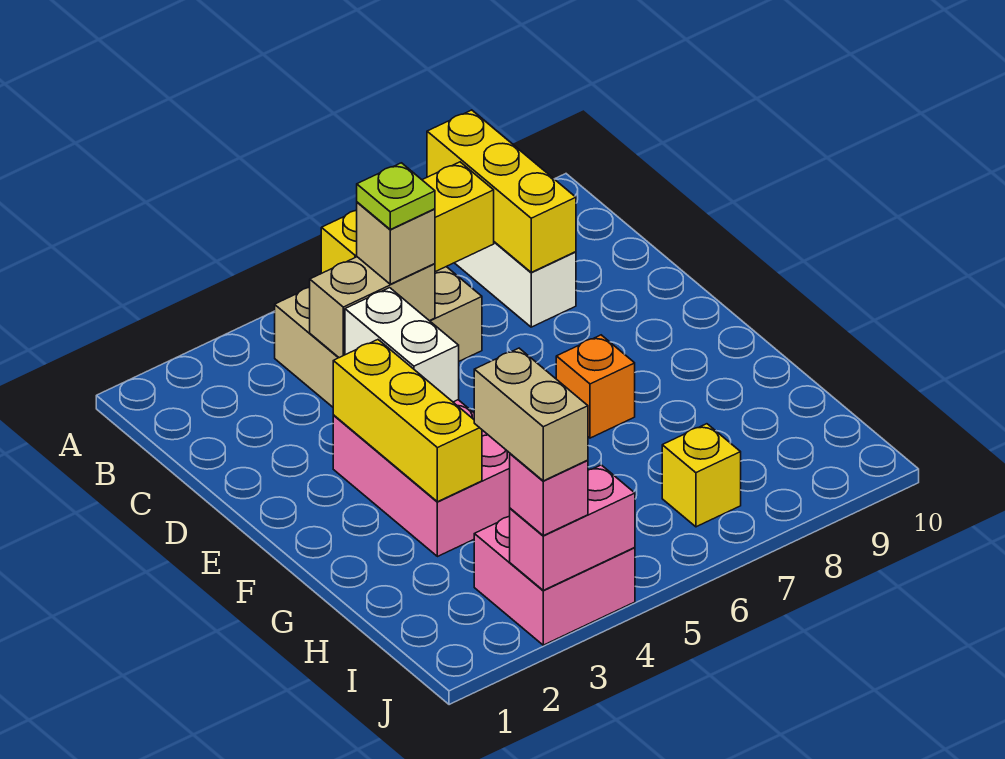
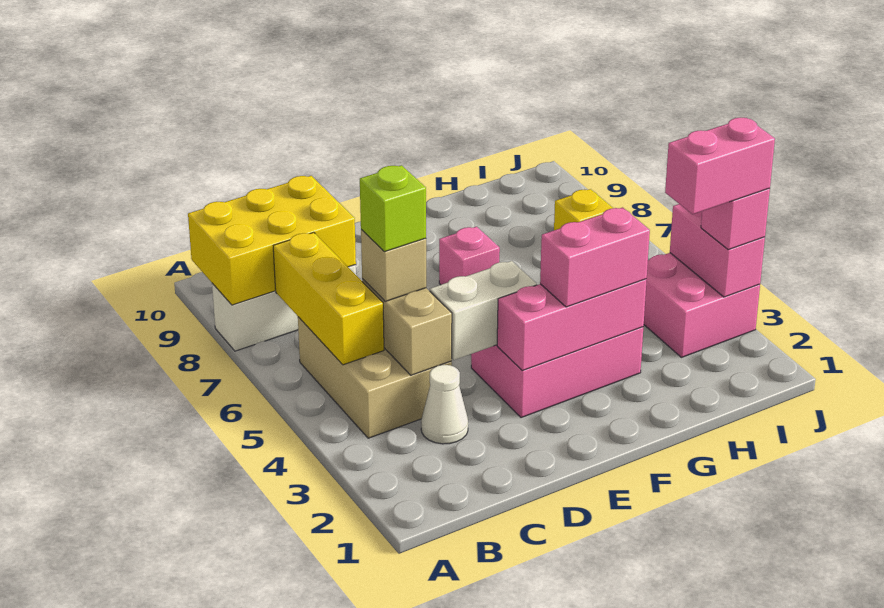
yellow brick A8:C8 level 2 -> yellow brick A8:C9 level 2
none -> white cone C3 level 1
lime plate C5 level 4 -> lime brick C5 level 4
yellow brick E3:G3 level 2 -> pink brick E3:G3 level 2
none -> pink brick F3:G3 level 3
orange brick F7 level 1 -> pink brick F7 level 1
tan brick I3:J3 level 4 -> pink brick I3:J3 level 4

